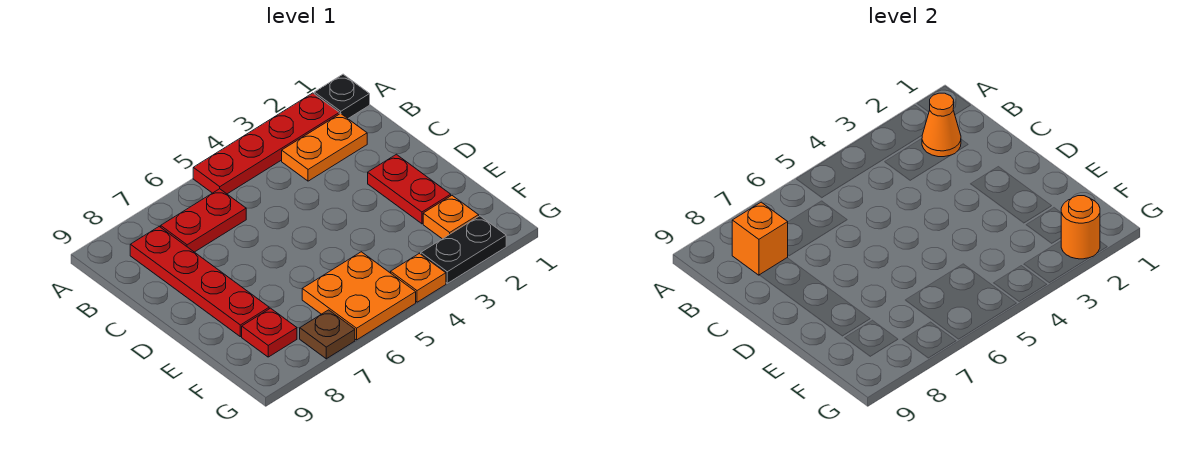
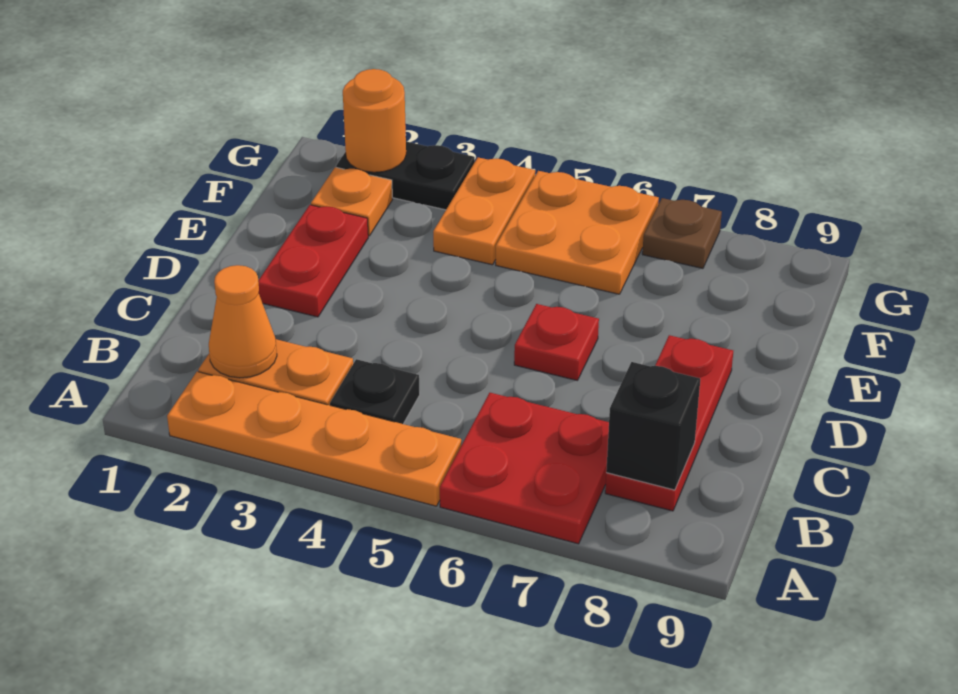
black plate A1 level 1 -> black plate B4 level 1
red plate A2:A5 level 1 -> orange plate A2:A5 level 1
red plate B6:B7 level 1 -> red plate A6:B7 level 1
red plate B8:E8 level 1 -> red plate B8:D8 level 1
orange brick B8 level 2 -> black brick B8 level 2
red plate F8 level 1 -> red plate D6 level 1
orange plate G4 level 1 -> orange plate F4:G4 level 1

